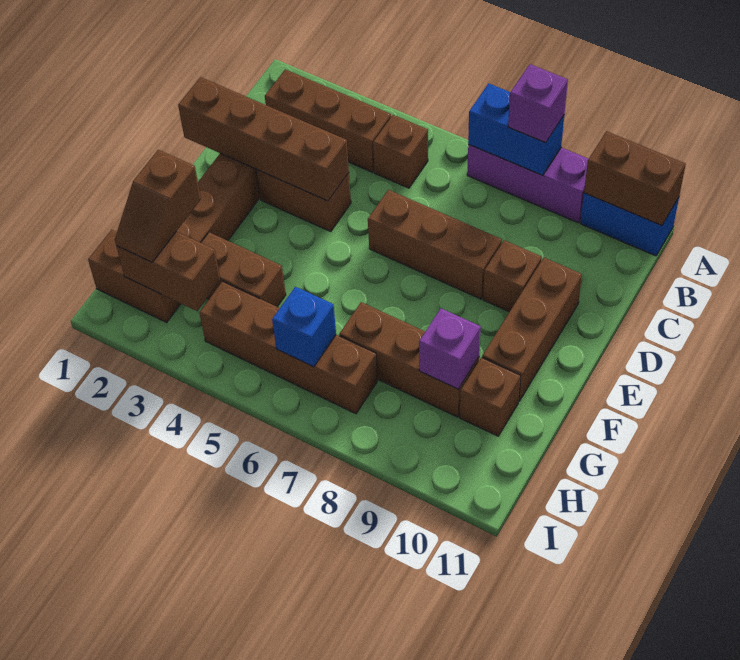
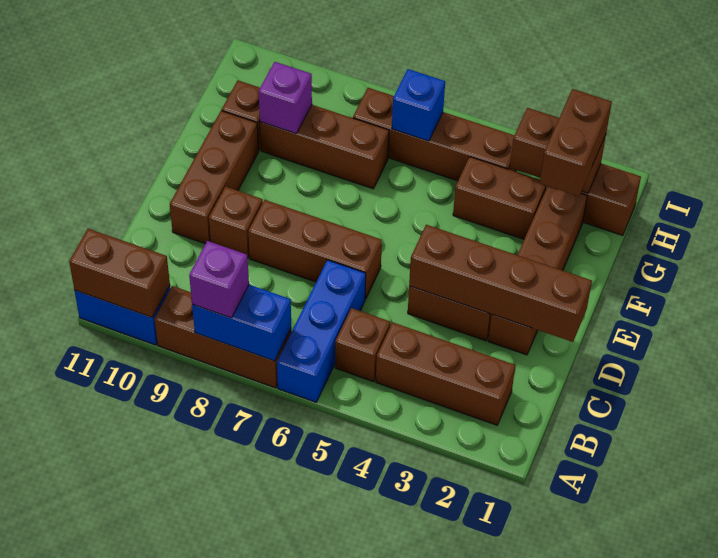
none -> blue brick A6:C6 level 1
purple brick A7:A9 level 1 -> brown brick A7:A9 level 1
brown slope G2:H2 level 3 top G -> brown brick G2:H2 level 3

